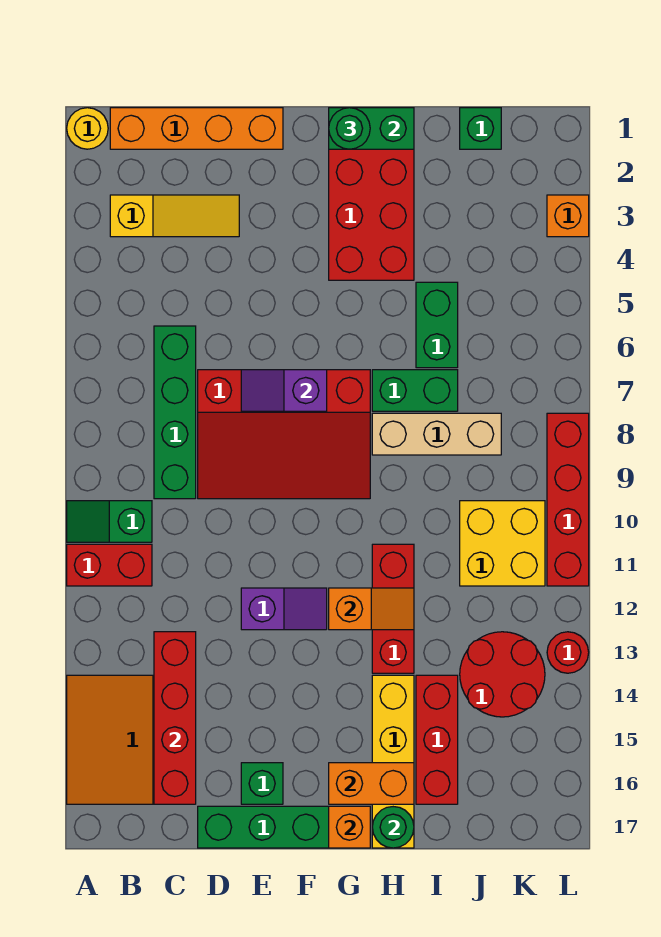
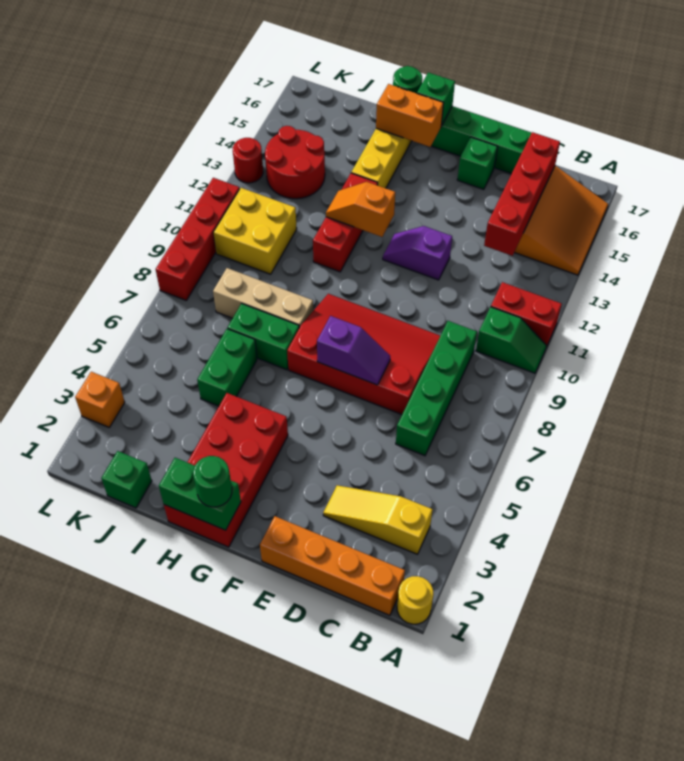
orange brick G17 level 2 -> green brick G17 level 2
red brick I14:I16 level 1 -> none

